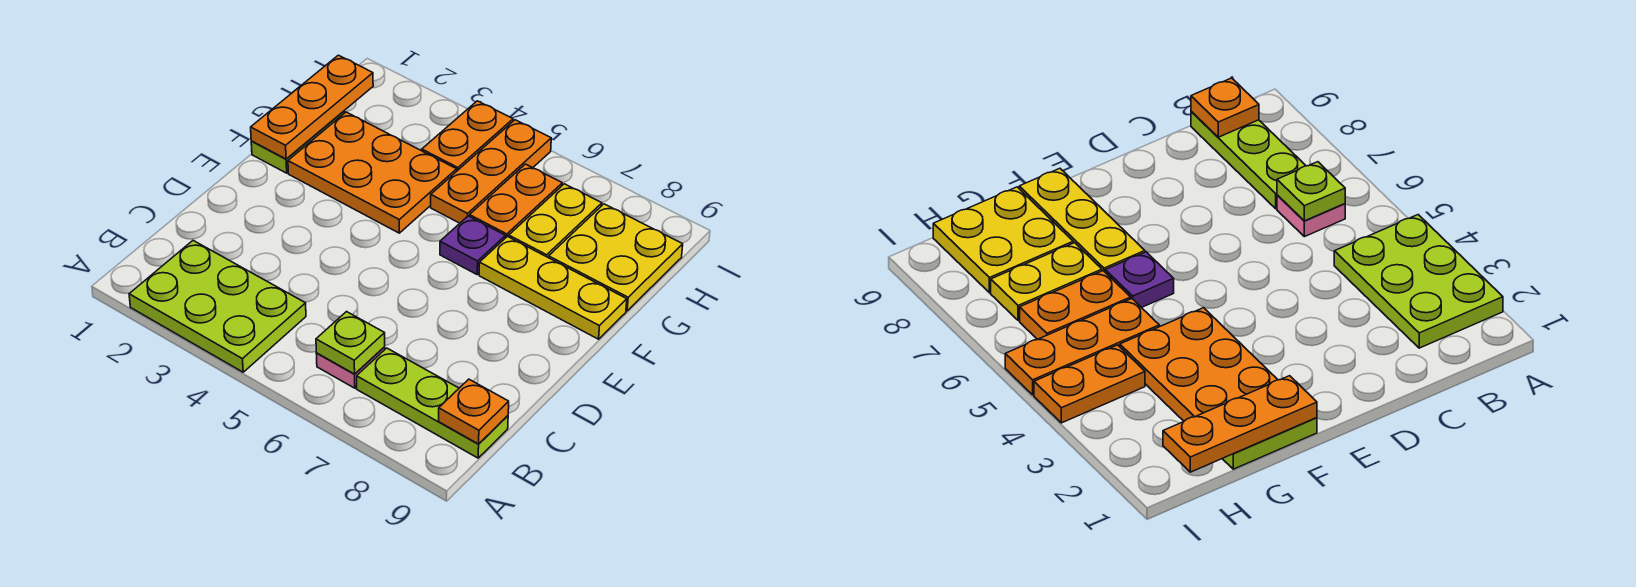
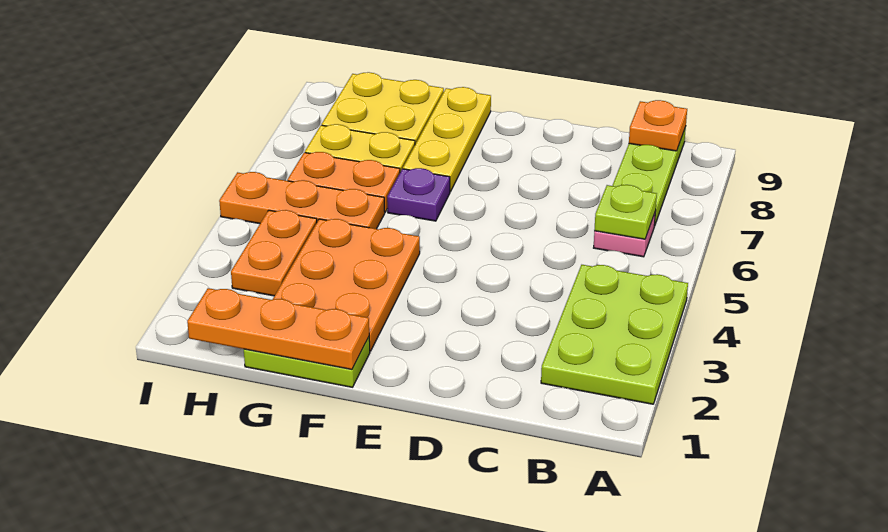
orange plate H4:I4 level 1 -> orange plate H3:H4 level 1

